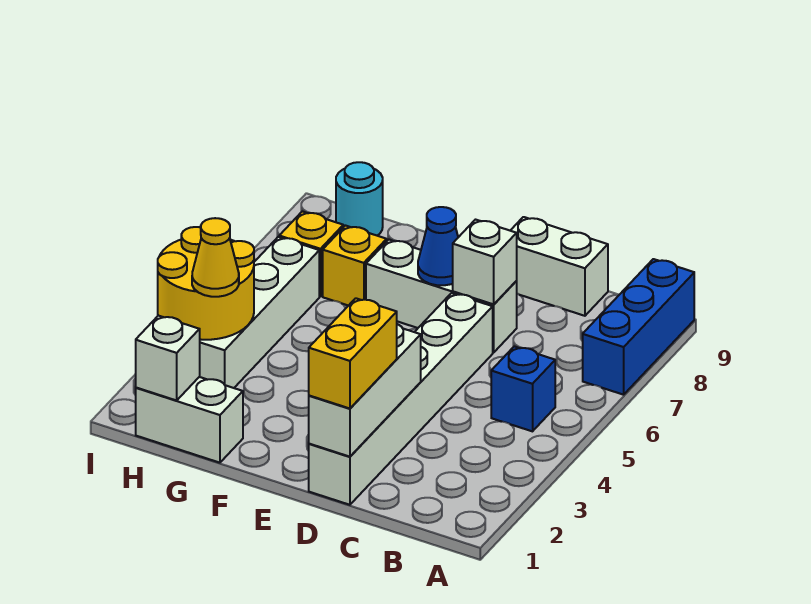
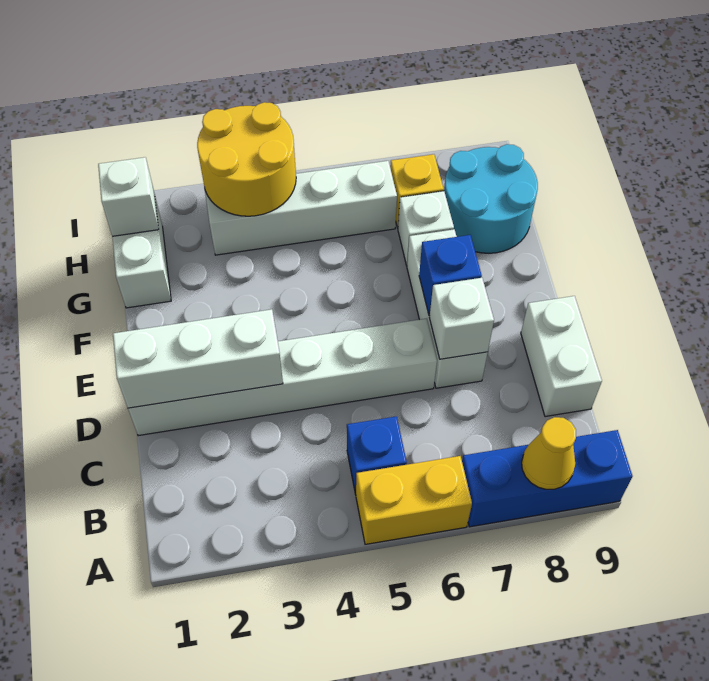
yellow brick D1:D2 level 3 -> yellow brick A5:A6 level 1
blue cone E7 level 2 -> blue brick E7 level 2
yellow brick G7 level 1 -> white brick G7 level 1
yellow cone H3 level 3 -> yellow cone A8 level 2
cyan round brick H9 level 1 -> cyan round brick G8:H9 level 1

